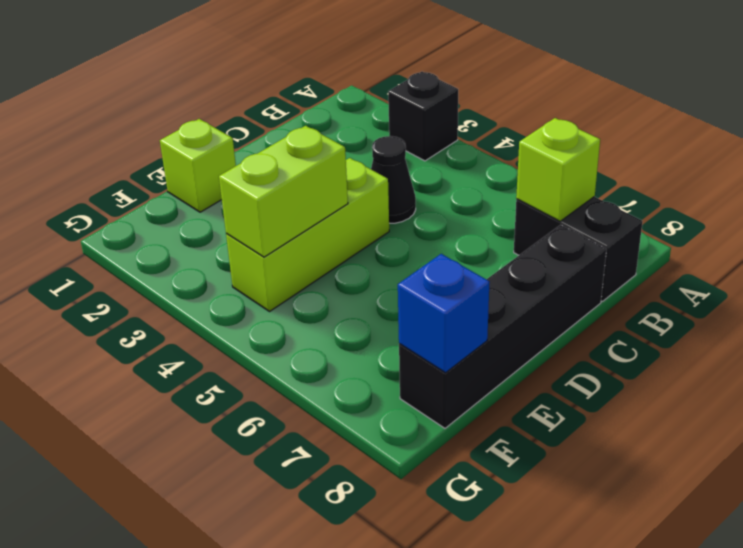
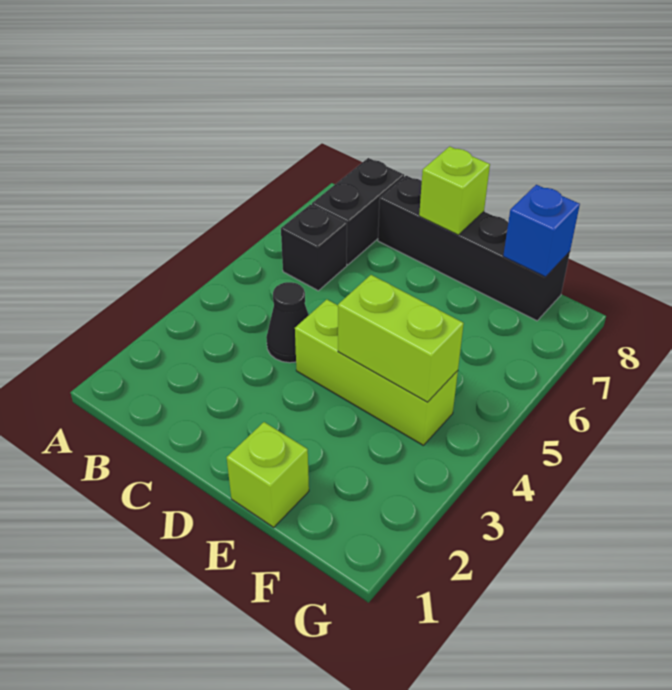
black brick A3 level 1 -> black brick B6 level 1
lime brick B7 level 2 -> lime brick D8 level 2

